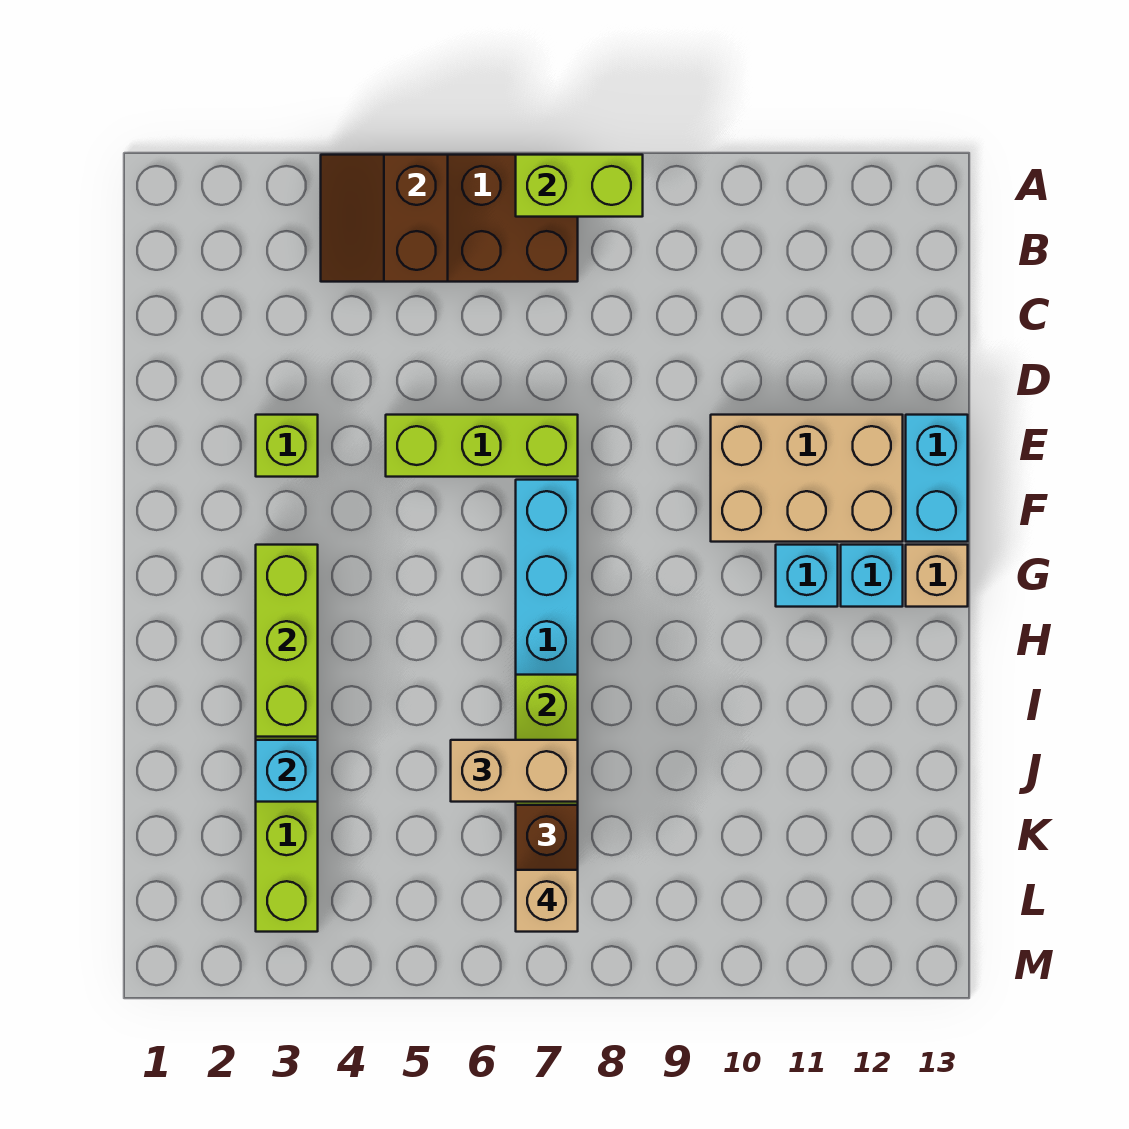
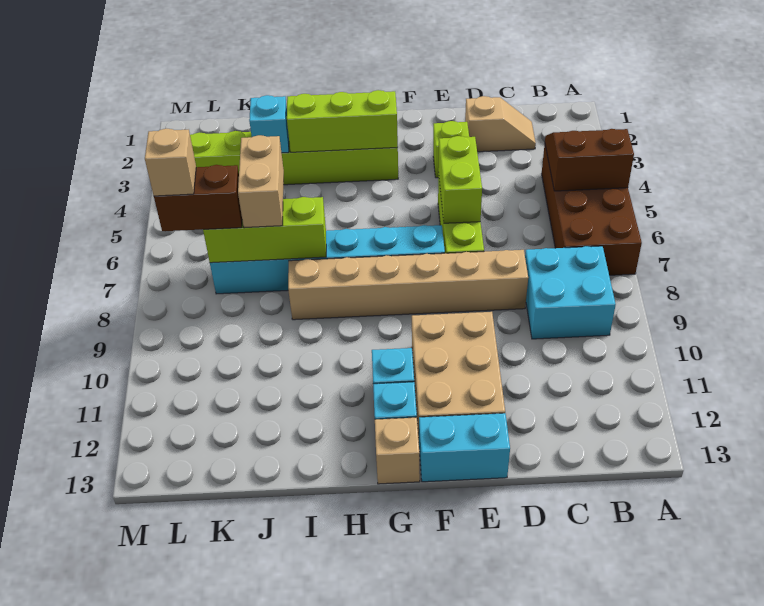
lime brick A7:A8 level 2 -> lime brick E5:E6 level 2
none -> cyan brick B8:C9 level 1
none -> tan slope C2:D2 level 1 top D
none -> tan brick D8:I8 level 1

